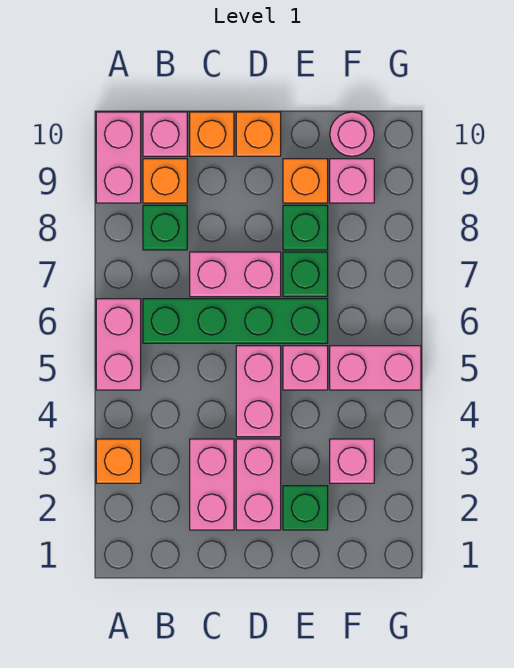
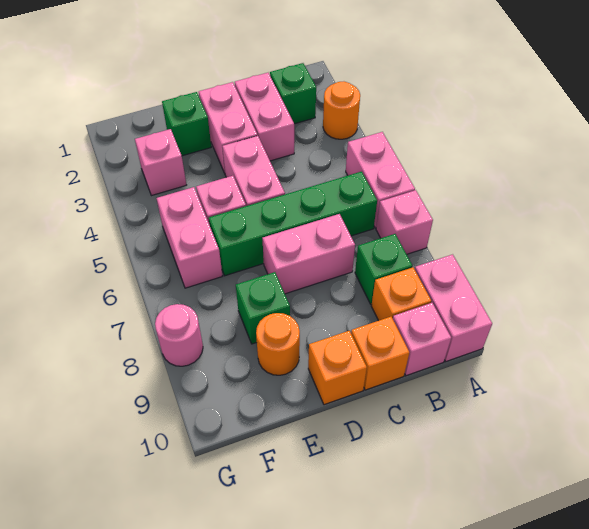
orange brick A3 level 1 -> orange round brick A3 level 1
green brick E7 level 1 -> green brick B2 level 1
orange brick E9 level 1 -> orange round brick E9 level 1
pink brick F5:G5 level 1 -> pink brick F5:F6 level 1
pink brick F9 level 1 -> pink brick A7 level 1
pink round brick F10 level 1 -> pink round brick G8 level 1

